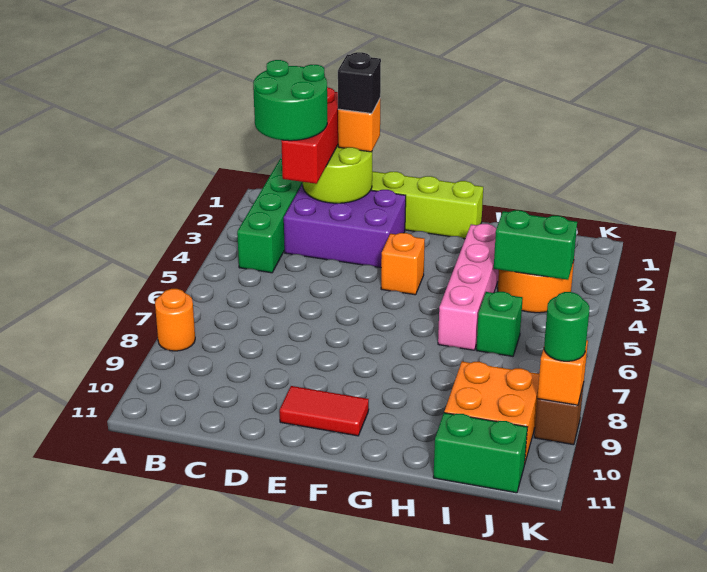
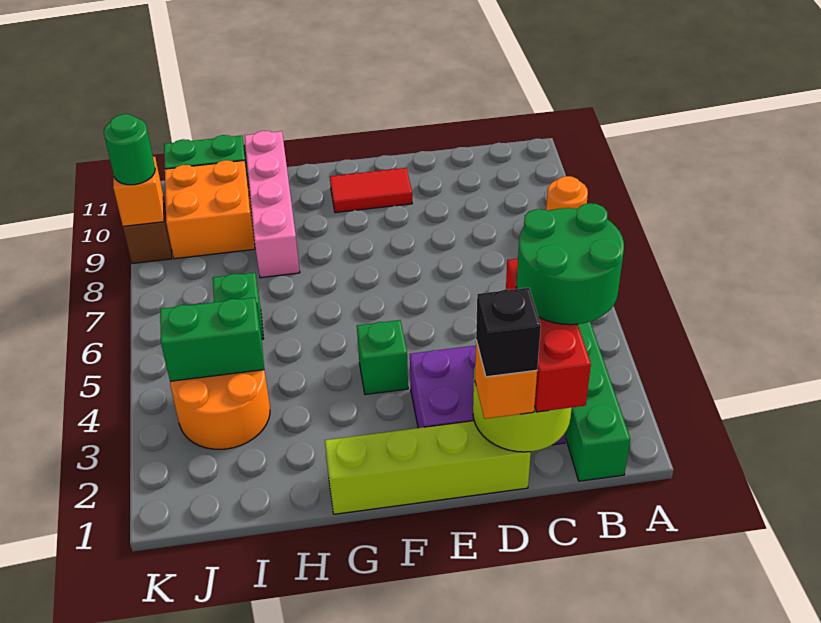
orange brick F4 level 1 -> green brick F4 level 1
pink brick H3:H6 level 1 -> pink brick H8:H11 level 1

